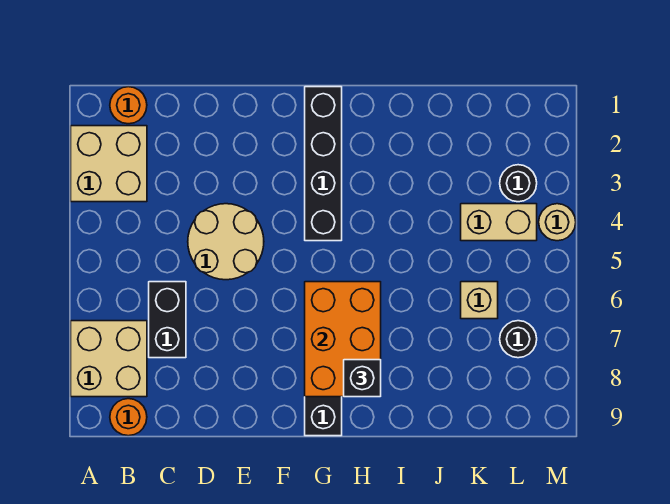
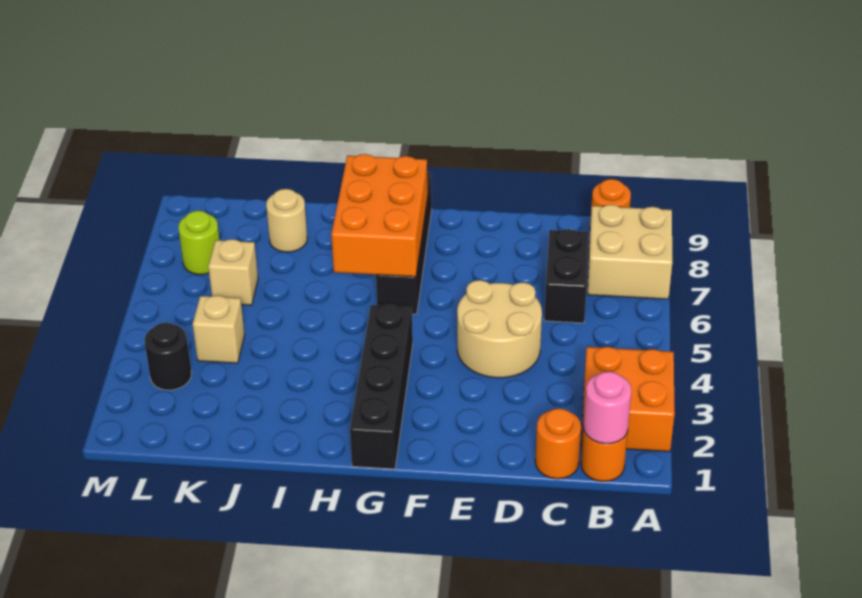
tan brick A2:B3 level 1 -> orange brick A2:B3 level 1
none -> pink round brick B1 level 2
none -> orange round brick C1 level 1
black brick H8 level 3 -> none
tan brick K4:L4 level 1 -> tan brick K4 level 1
black round brick L7 level 1 -> lime round brick L7 level 1
tan round brick M4 level 1 -> tan round brick J8 level 1

